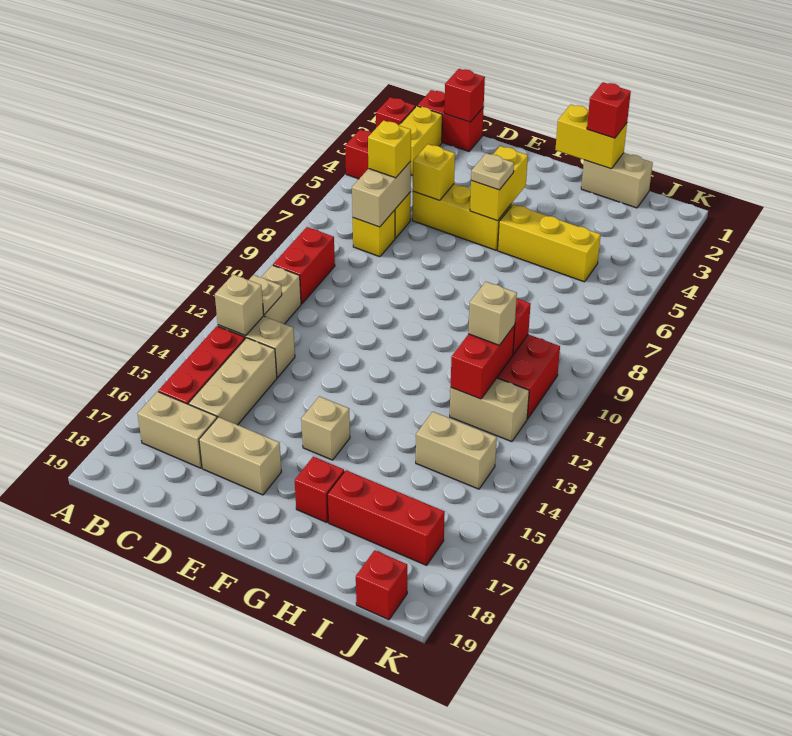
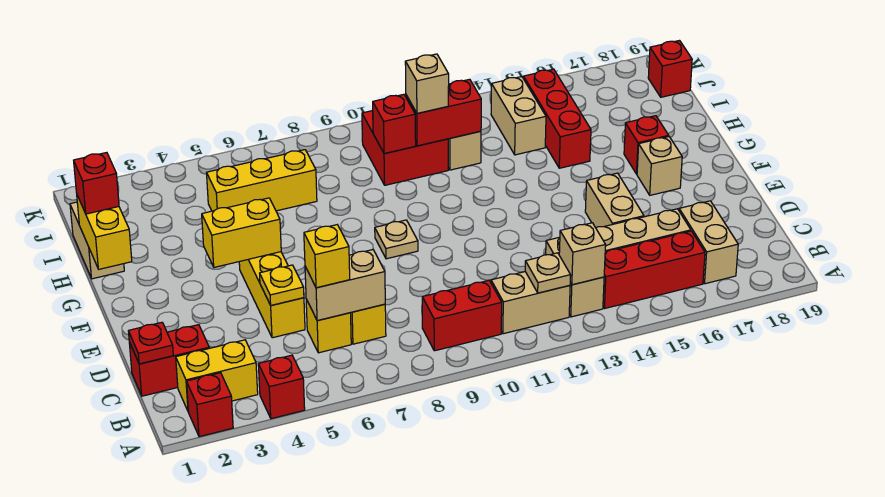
red brick B1:C1 level 1 -> red brick C1:C2 level 1
red brick C1 level 2 -> red plate C1 level 2
yellow brick D5 level 2 -> yellow plate D5 level 2
tan brick D17:E17 level 1 -> tan brick D15:E15 level 1
tan plate F5 level 3 -> tan plate F9 level 1
tan brick F15 level 1 -> tan brick F17 level 1
yellow brick G5:I5 level 1 -> yellow brick I5:I7 level 1
red brick H17:J17 level 1 -> red brick H15:J15 level 1

